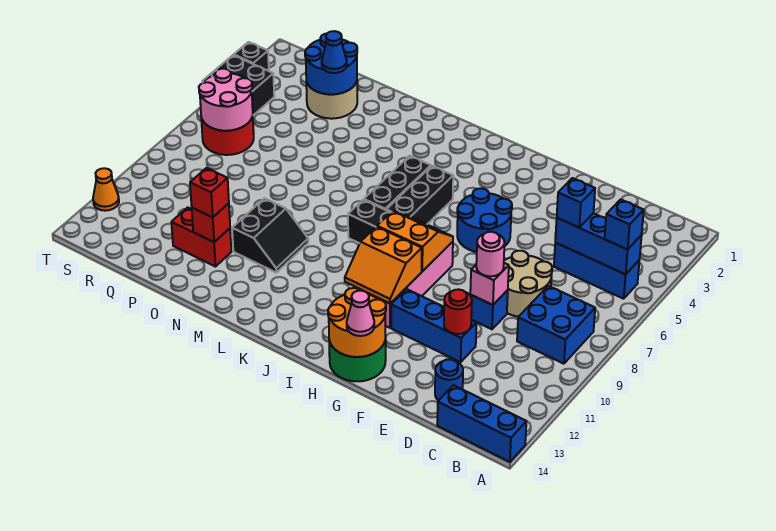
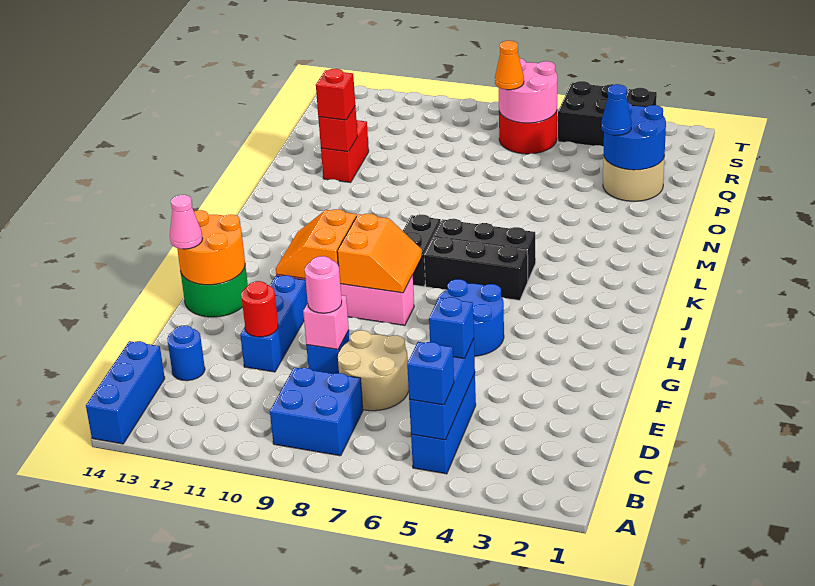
black slope M10:N11 level 1 top N -> none
orange cone T12 level 1 -> orange cone R7 level 3

